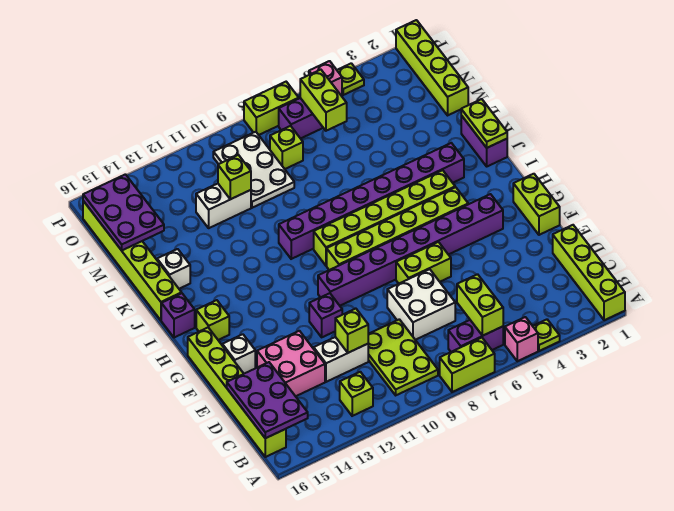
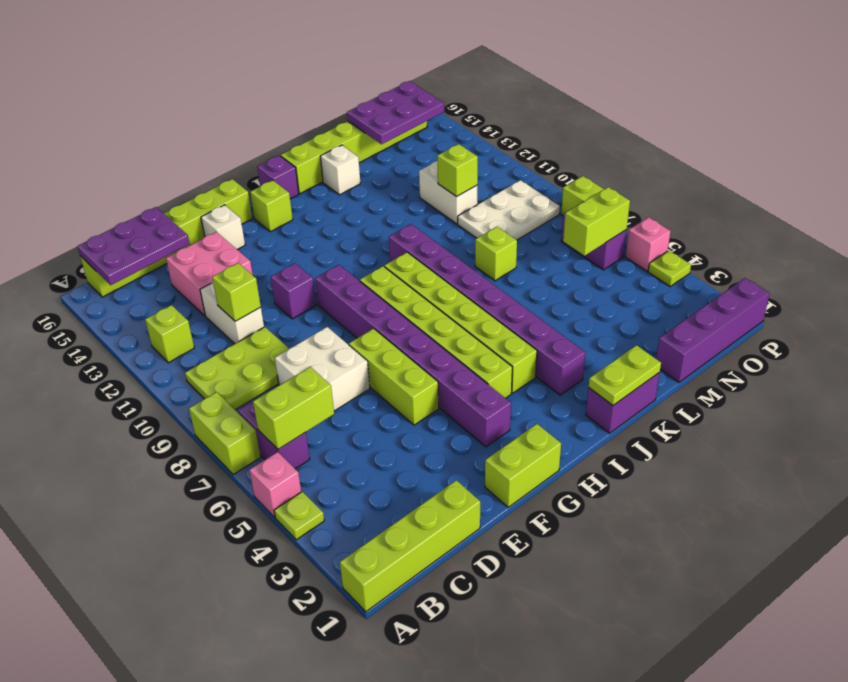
lime brick F6:F7 level 1 -> lime brick F5:F7 level 1
lime brick M1:P1 level 1 -> purple brick M1:P1 level 1
lime brick N8 level 1 -> lime brick L8 level 1

